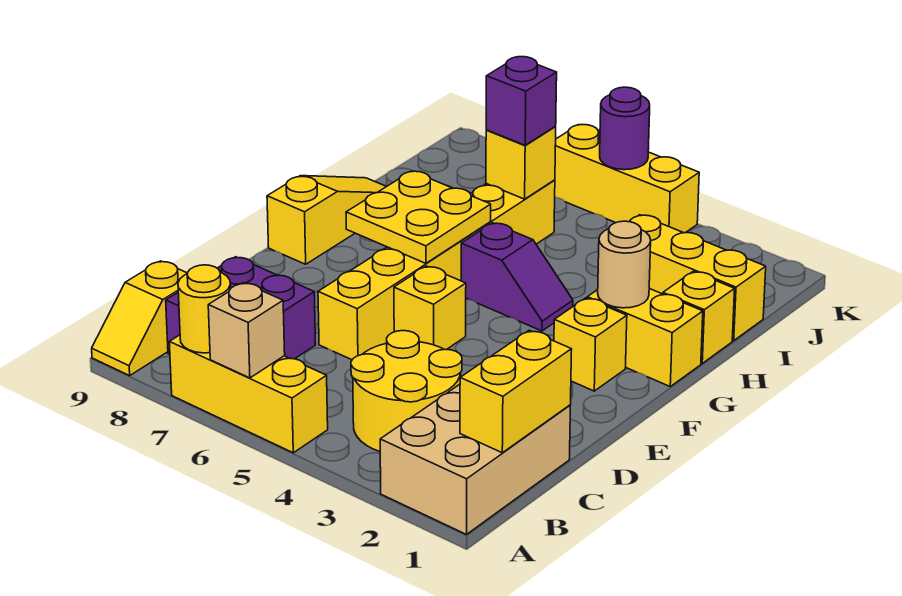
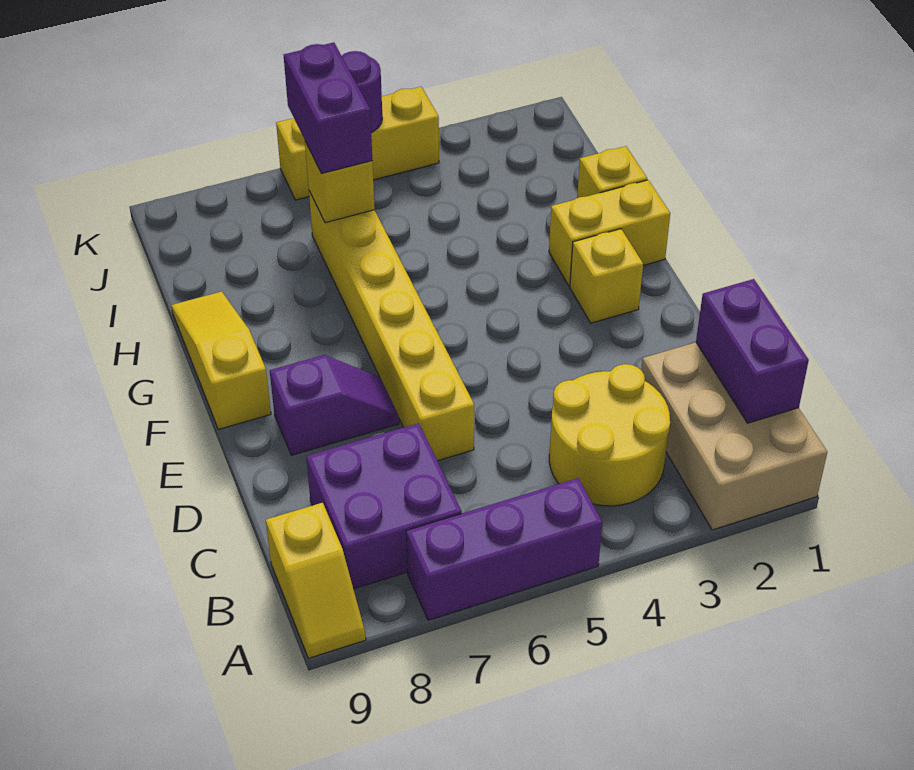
yellow brick A5:A7 level 1 -> purple brick A5:A7 level 1
tan brick A6 level 2 -> none
yellow round brick A7 level 2 -> none
yellow brick B1:C1 level 2 -> purple brick B1:C1 level 2
yellow brick E5 level 1 -> none
yellow plate F6:G7 level 2 -> none
tan round brick G2 level 2 -> none
purple slope G4:G5 level 1 top 5 -> purple slope E7:E8 level 1 top 8
yellow brick I1:I3 level 1 -> none
purple brick I6 level 3 -> purple brick I6:J6 level 3

